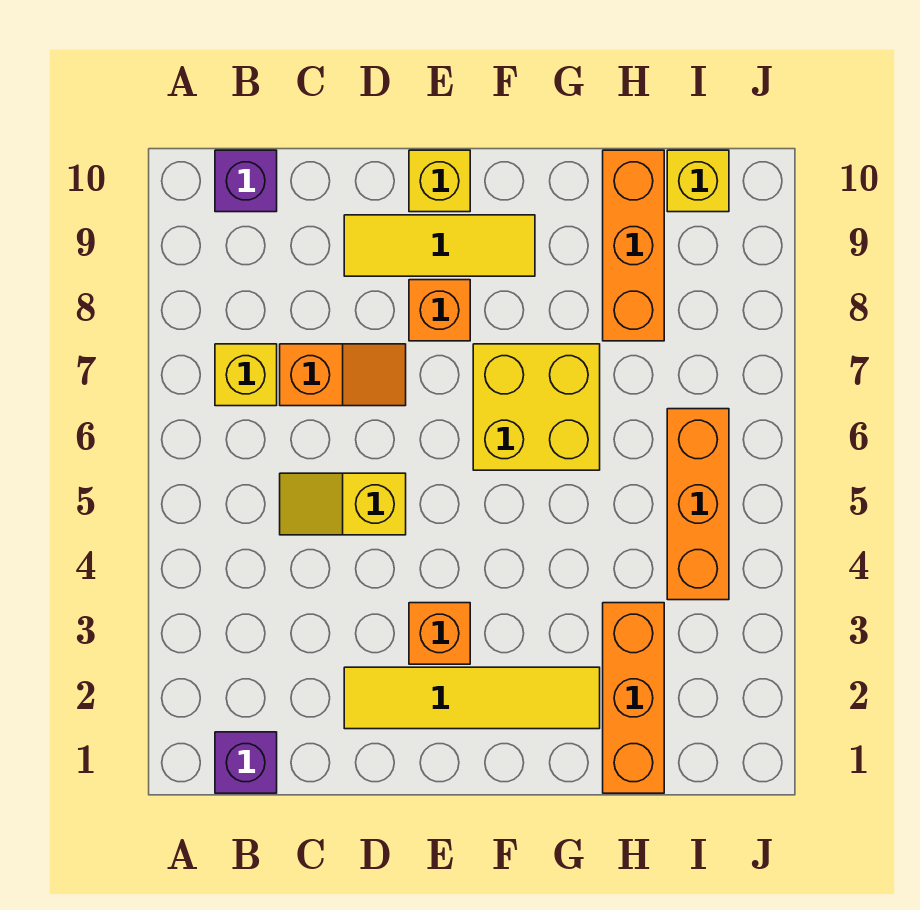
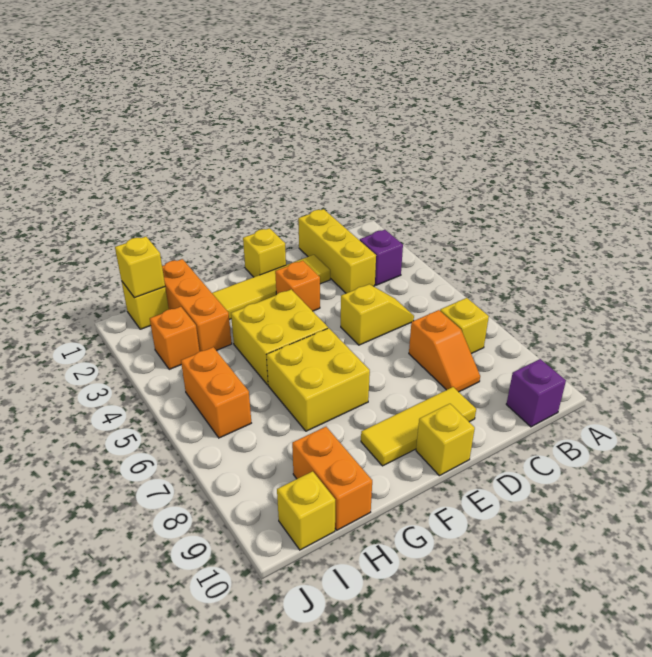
purple brick B1 level 1 -> purple brick B3 level 1
none -> yellow brick C1:C3 level 1
orange slope C7:D7 level 1 top C -> orange slope C7:C8 level 1 top 7
none -> yellow brick E1 level 1
orange brick E8 level 1 -> orange brick I3 level 1
none -> yellow brick F4:G5 level 1
orange brick H8:H10 level 1 -> orange brick H9:H10 level 1
none -> yellow brick I1 level 1
none -> yellow brick I1 level 2
orange brick I4:I6 level 1 -> orange brick I5:I6 level 1

